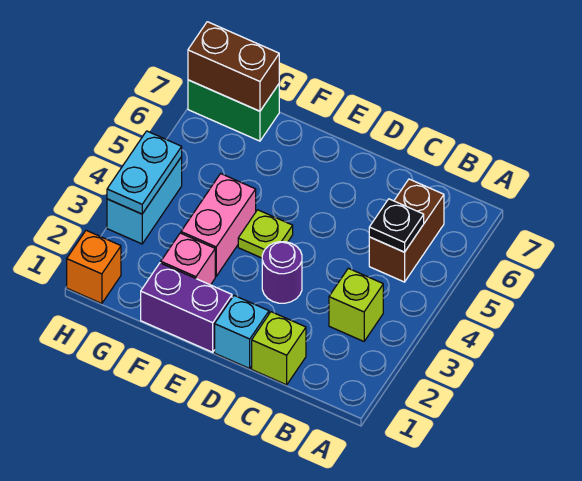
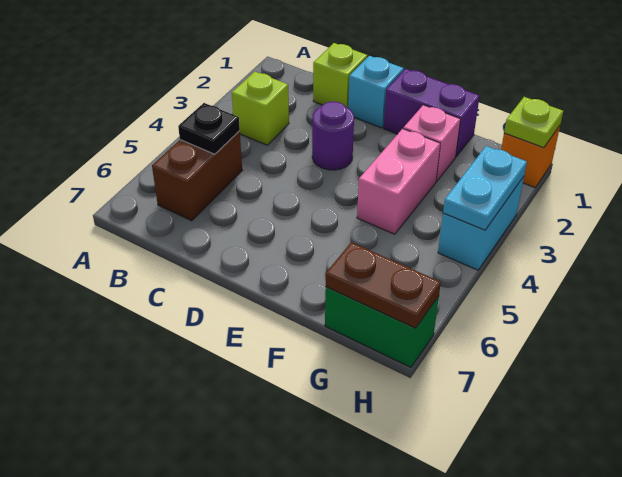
lime plate E4 level 1 -> lime plate H1 level 2
brown brick G7:H7 level 2 -> brown plate G7:H7 level 2

